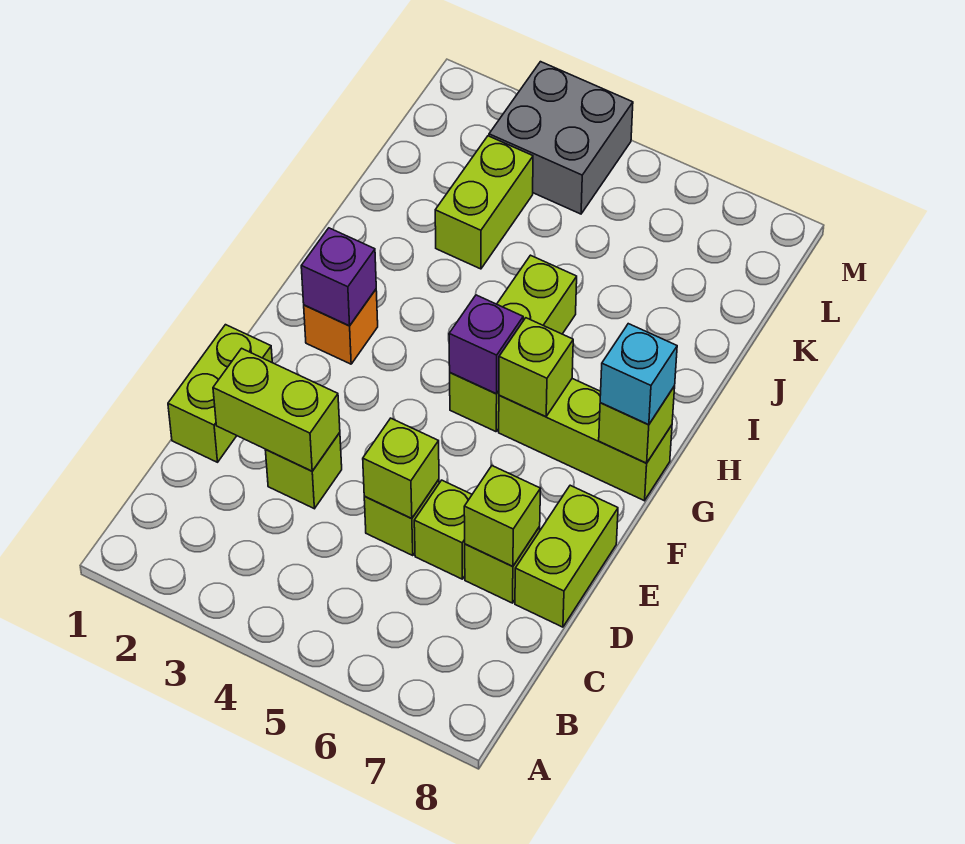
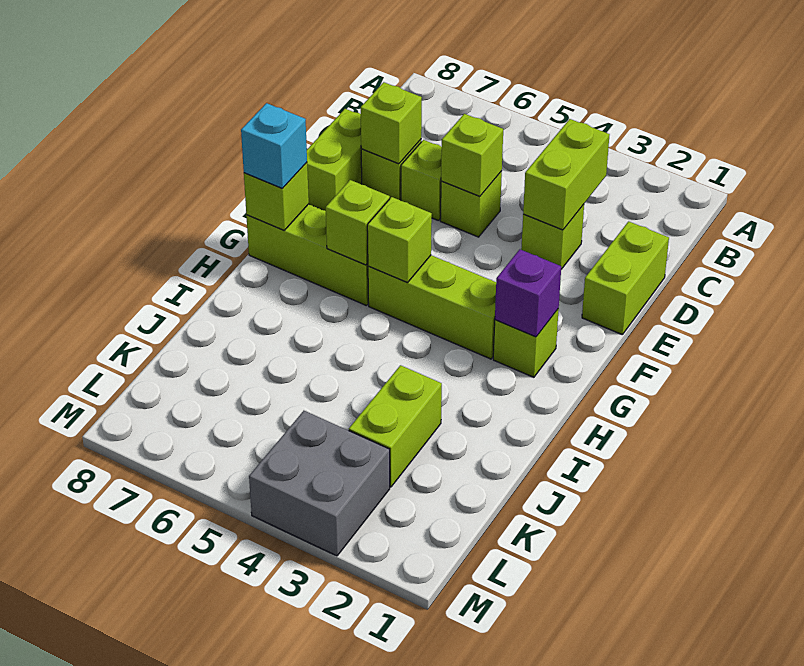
lime brick D2:D3 level 2 -> lime brick C3:D3 level 2
orange brick G2 level 1 -> lime brick G2 level 1
lime brick G5:I5 level 1 -> lime brick G3:G5 level 1
purple brick G5 level 2 -> lime brick G5 level 2

